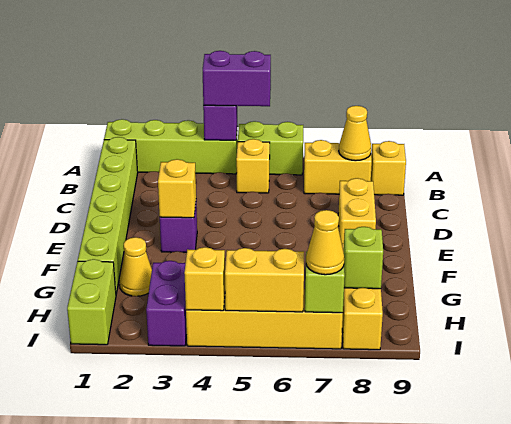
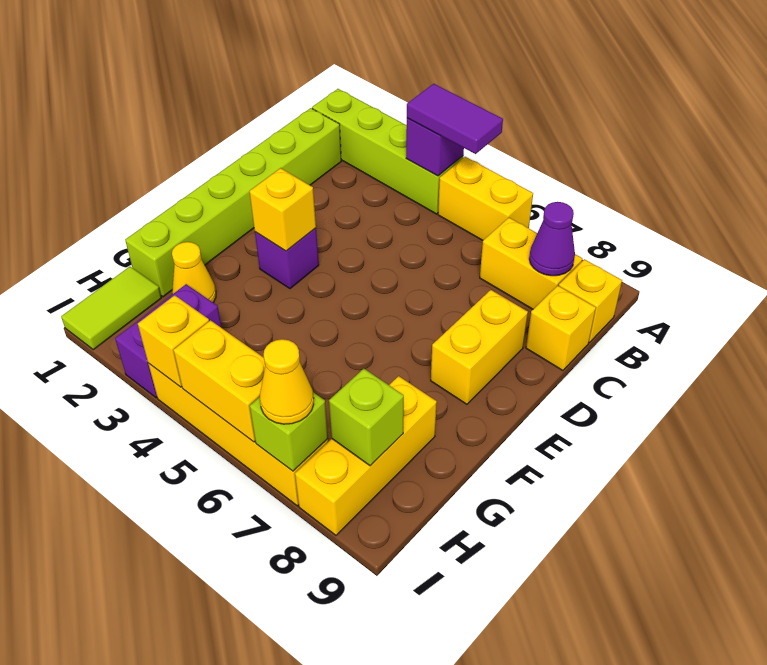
purple brick A4:A5 level 3 -> purple tile A4:A5 level 3
lime brick A5:A6 level 1 -> yellow brick A5:A6 level 1
yellow brick B5 level 1 -> yellow brick C9 level 1
yellow cone B8 level 2 -> purple cone B8 level 2
lime brick H1:I1 level 1 -> lime tile H1:I1 level 1

